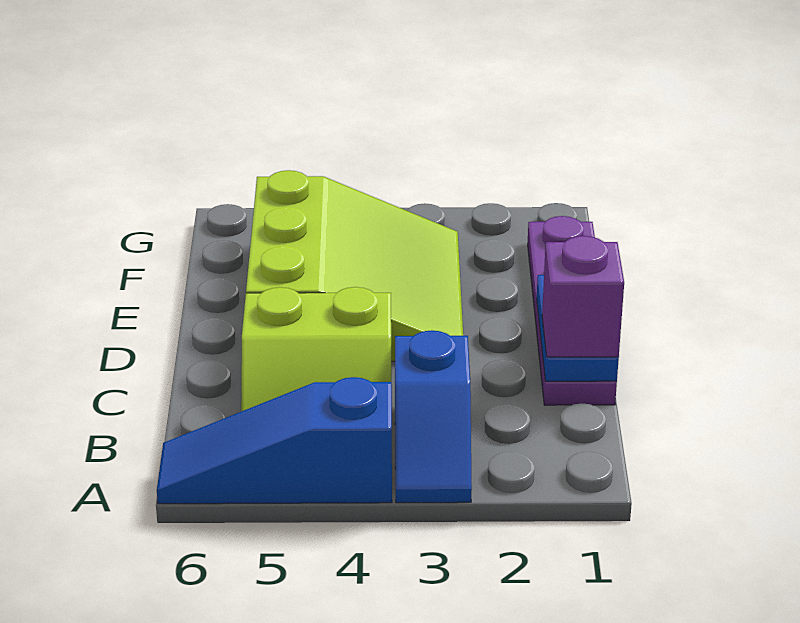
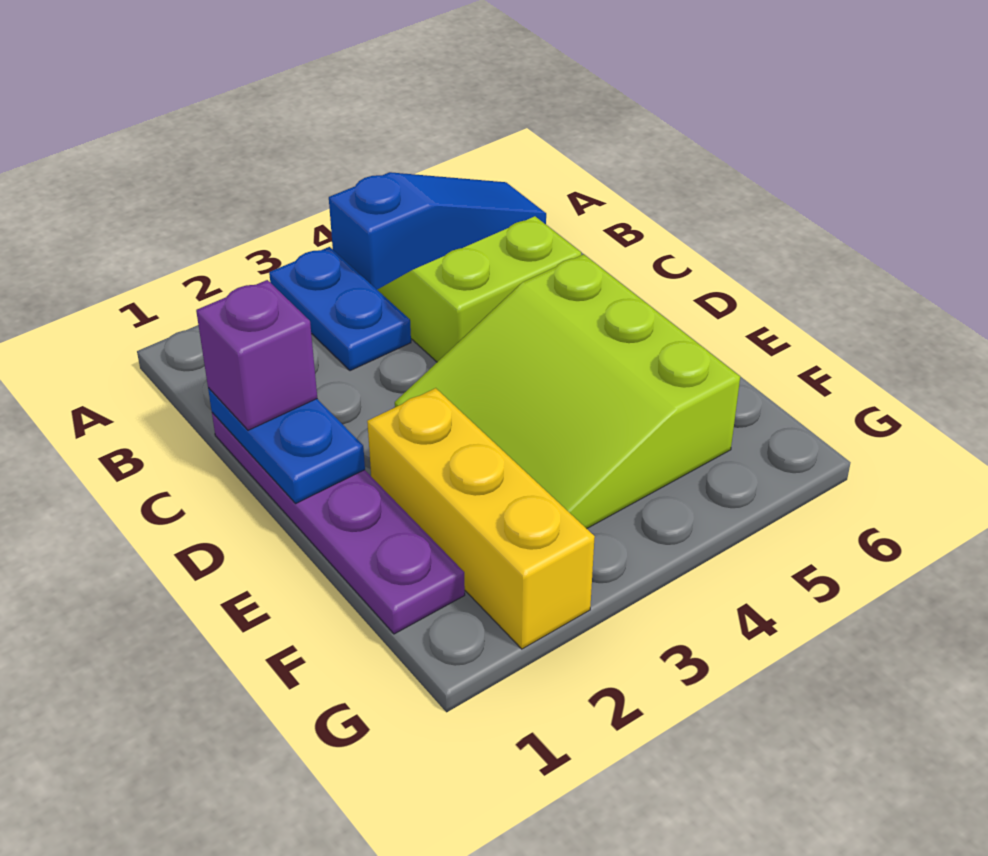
blue slope A3:B3 level 1 top B -> blue plate A3:B3 level 1
none -> yellow brick E2:G2 level 1

